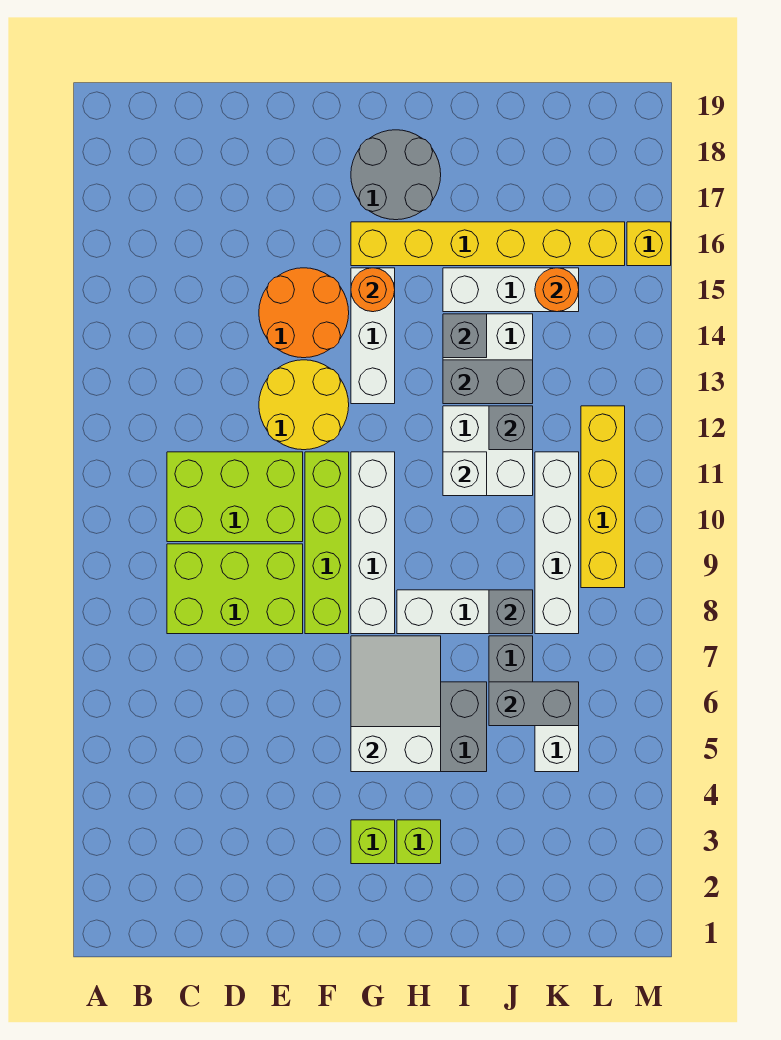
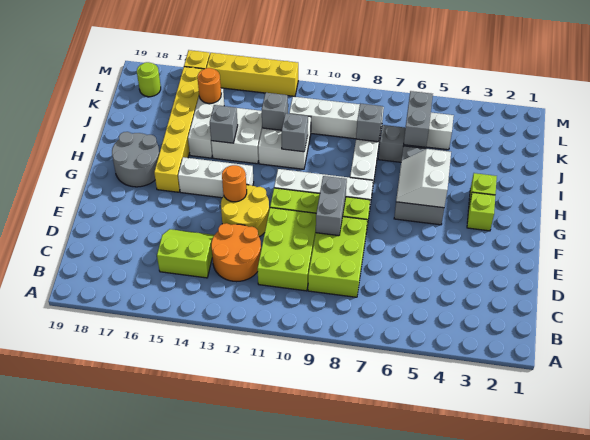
none -> lime slope C14:D15 level 1 top C
orange round brick E14:F15 level 1 -> orange round brick C12:D13 level 1
white slope G5:H7 level 2 top 5 -> white slope G5:H6 level 2 top 5
orange round brick G15 level 2 -> orange round brick F13 level 2
white brick I11 level 2 -> grey brick I11 level 2
grey brick I13:J13 level 2 -> grey brick E9:F9 level 2
yellow brick L9:L12 level 1 -> yellow brick M12:M15 level 1
none -> lime round brick L18 level 1

